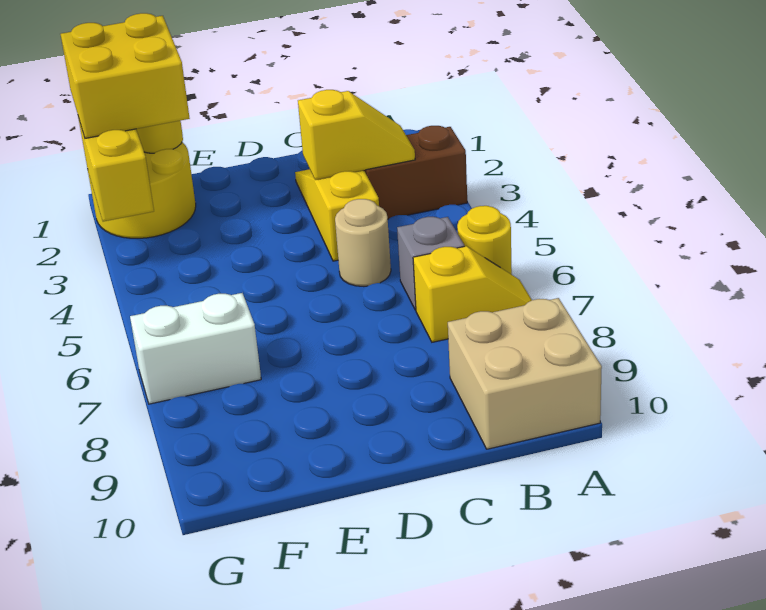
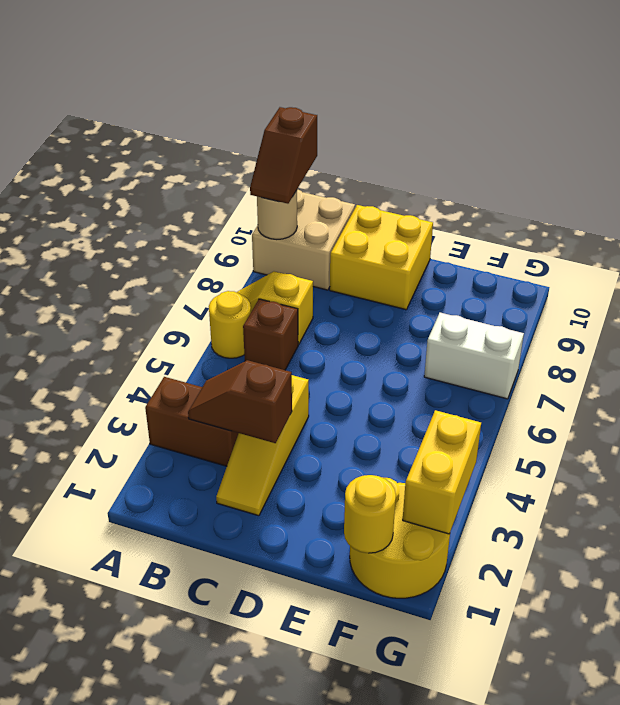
none -> brown slope A9:A10 level 3 top 10
yellow slope B3:C3 level 2 top C -> brown slope B3:C3 level 2 top C
grey brick B6 level 1 -> brown brick B6 level 1
tan round brick C5 level 1 -> tan round brick A9 level 2
yellow brick F1:G2 level 3 -> yellow brick C9:D10 level 1

